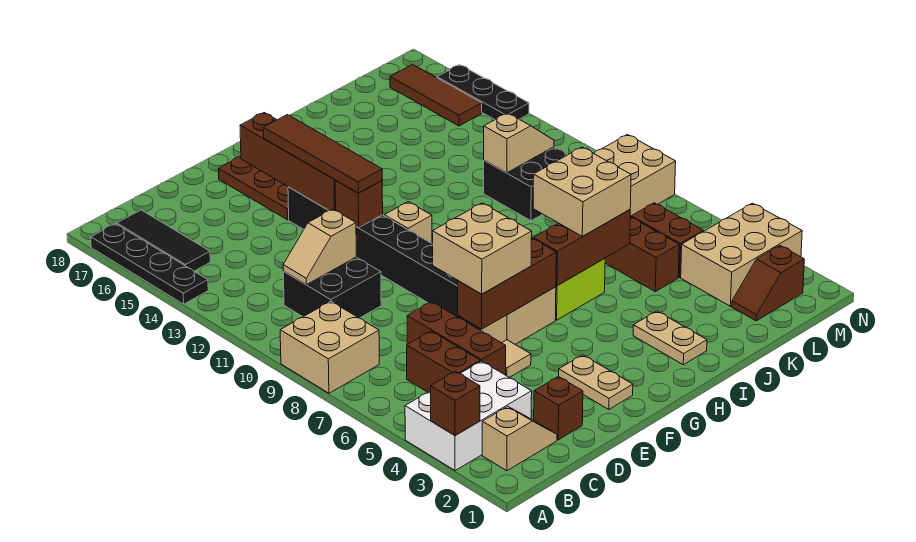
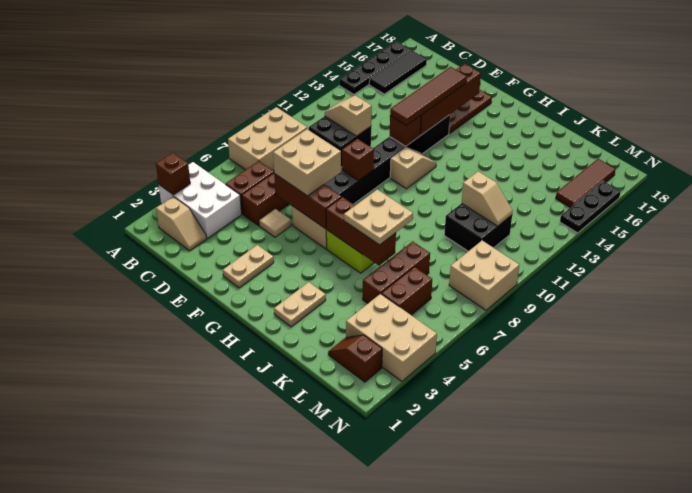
tan brick A8:B9 level 1 -> tan brick A7:B9 level 1
brown brick D2 level 1 -> brown brick F9 level 2
tan brick I6:J7 level 3 -> tan plate I6:J7 level 3

